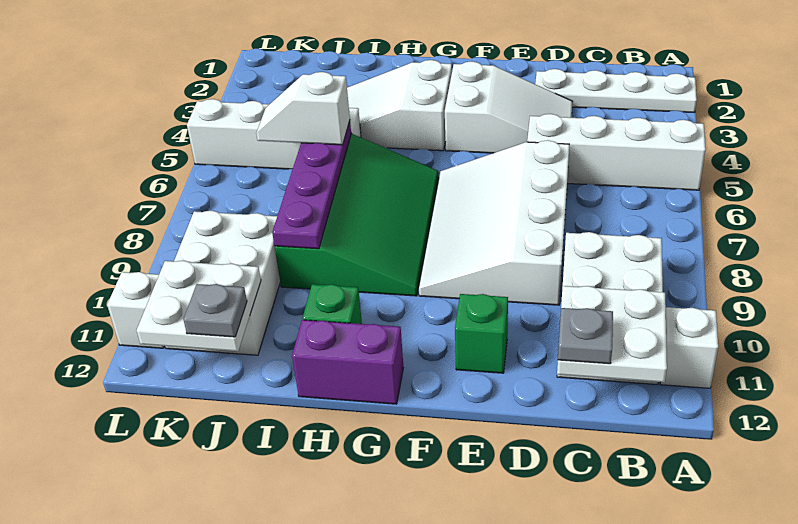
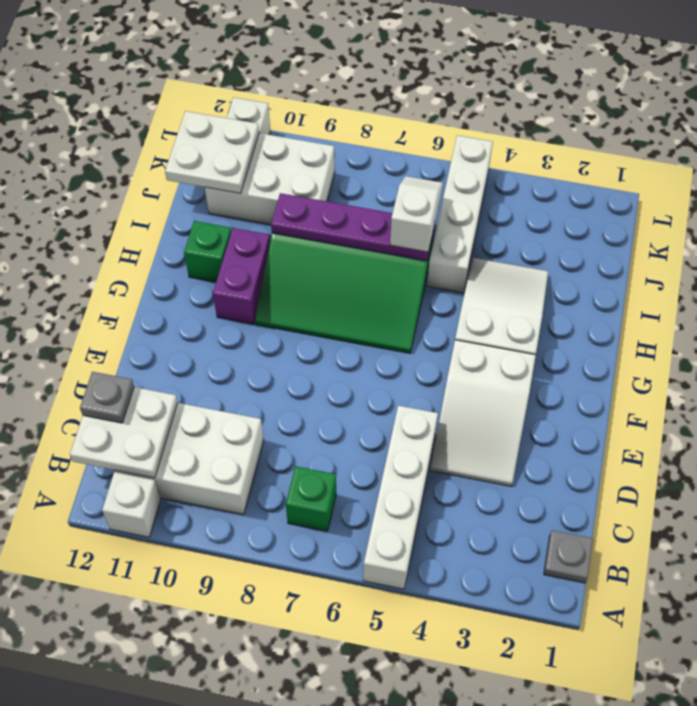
white plate A2:D2 level 1 -> none
white slope D6:F9 level 1 top D -> none
green brick E11 level 1 -> green brick B7 level 1
purple brick G12:H12 level 1 -> purple brick G10:H10 level 1
grey plate J12 level 3 -> grey plate B1 level 1

